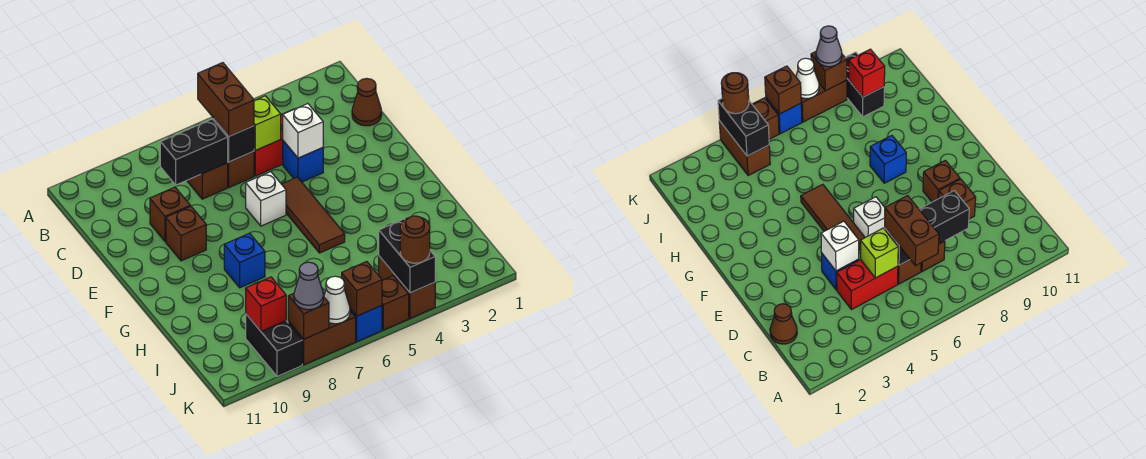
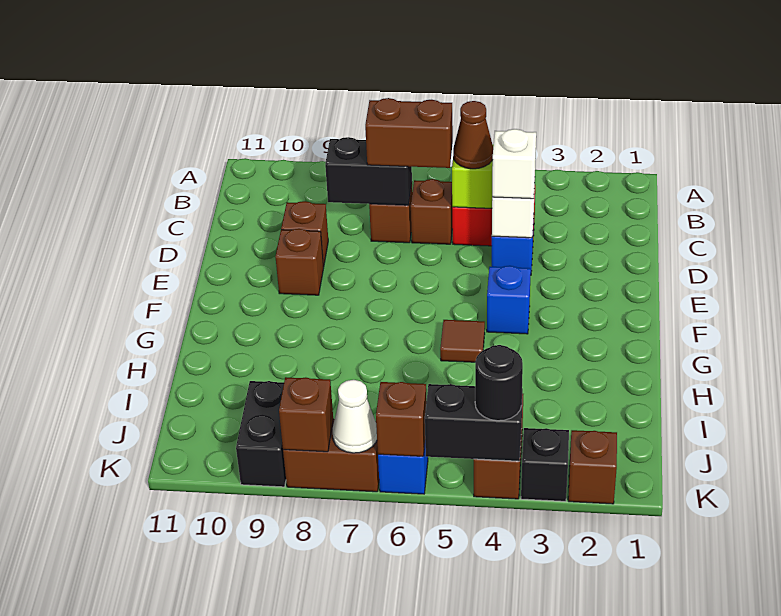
brown brick B6:C6 level 3 -> brown brick C6:C7 level 3
brown cone C1 level 1 -> brown cone C5 level 3
black brick C6 level 2 -> black brick K3 level 1
brown tile E5:G5 level 1 -> brown tile G5 level 1
white brick E6 level 1 -> white brick D4 level 3
blue brick G8 level 1 -> blue brick F4 level 1
black brick J4:K4 level 2 -> black brick K4:K5 level 2
red brick J9 level 2 -> none
brown round brick K4 level 3 -> black round brick K4 level 3
brown brick K5 level 1 -> brown brick K2 level 1
grey cone K8 level 3 -> none

